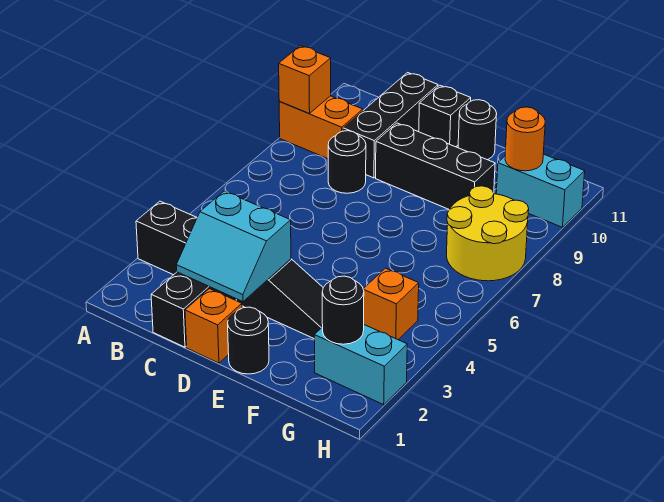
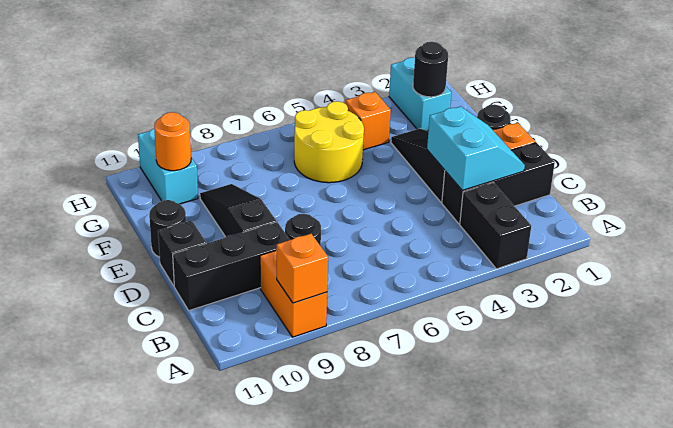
black brick D9:F9 level 1 -> black slope D9:F9 level 1 top D
yellow round brick G7:H8 level 1 -> yellow round brick F5:G6 level 1

